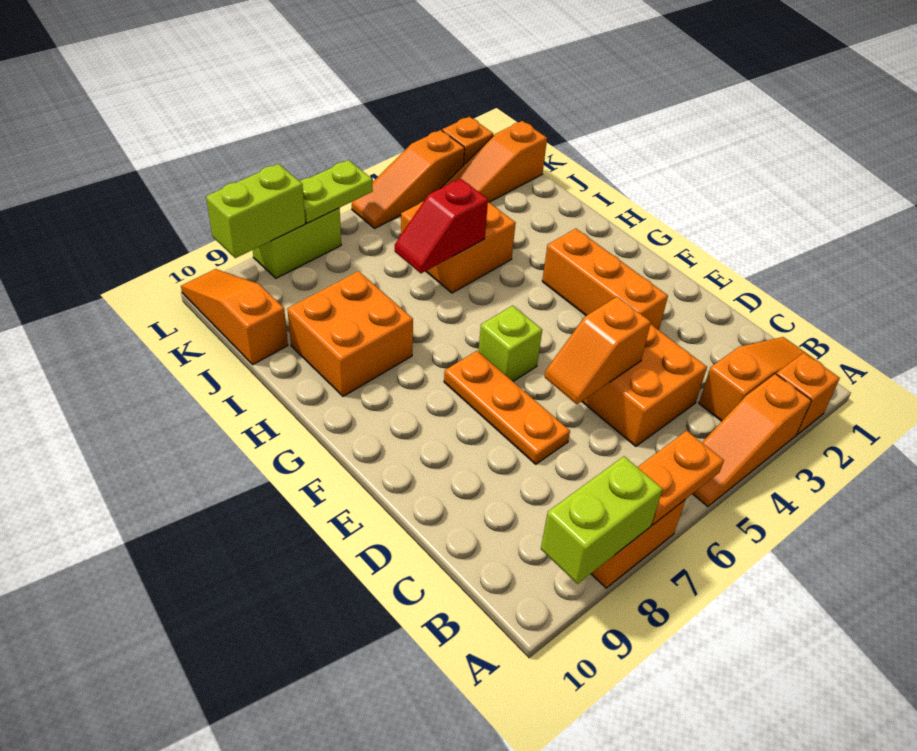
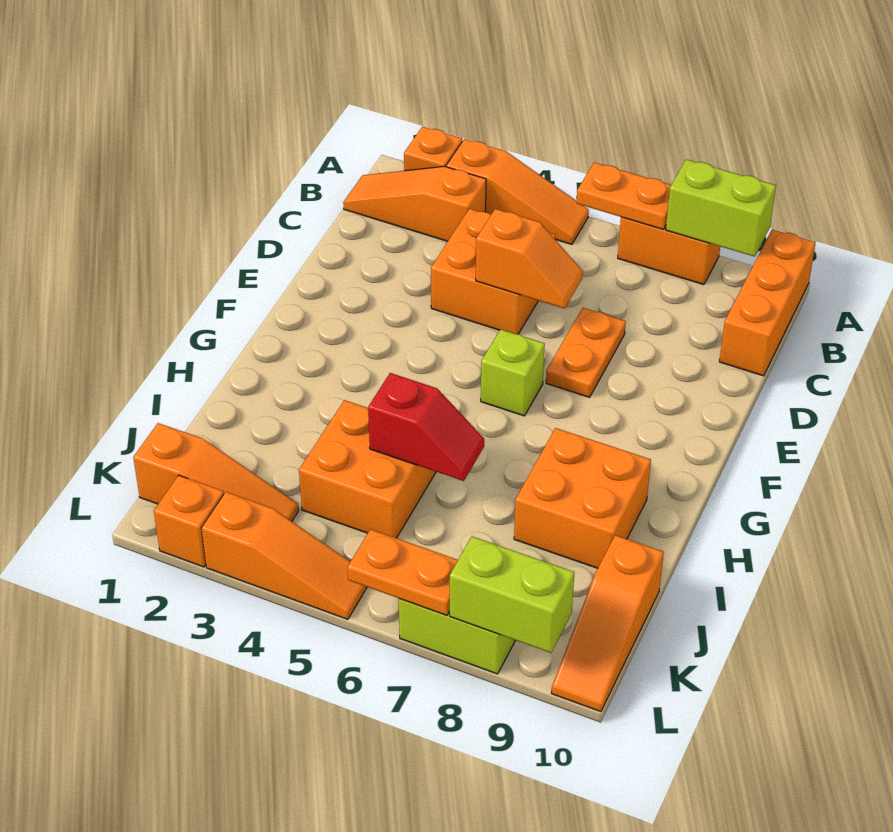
orange plate D7:F7 level 1 -> orange plate D7:E7 level 1
orange brick E3:G3 level 1 -> orange brick A10:C10 level 1
lime plate L6:L7 level 2 -> orange plate L6:L7 level 2

